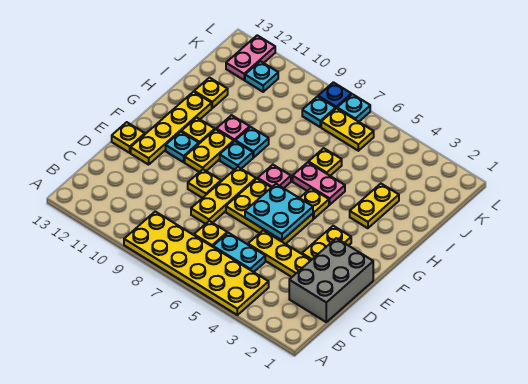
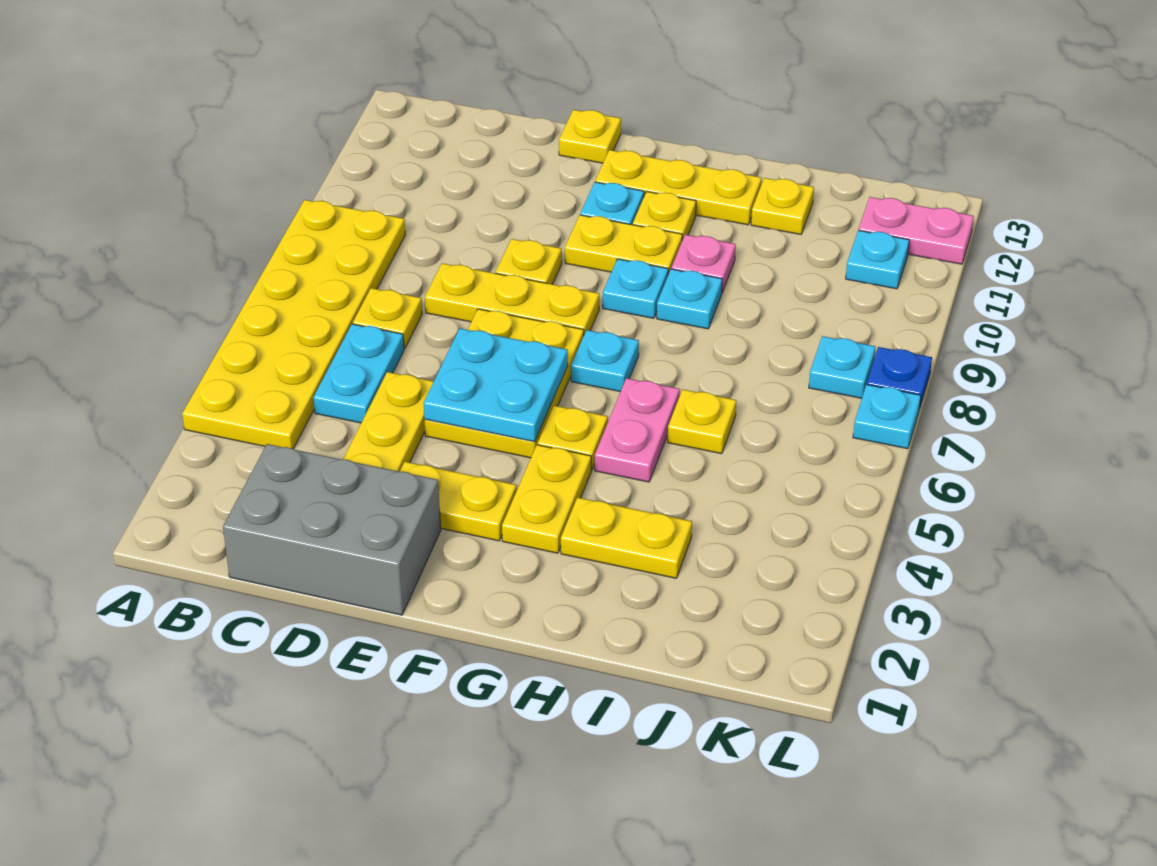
yellow plate E12:H12 level 1 -> yellow plate F12:H12 level 1
pink plate G7 level 1 -> cyan plate G7 level 1
yellow plate K6:K7 level 1 -> yellow plate G3:G4 level 1

